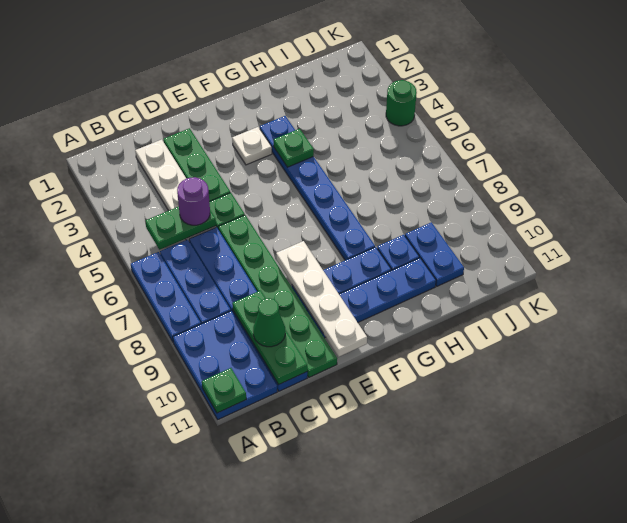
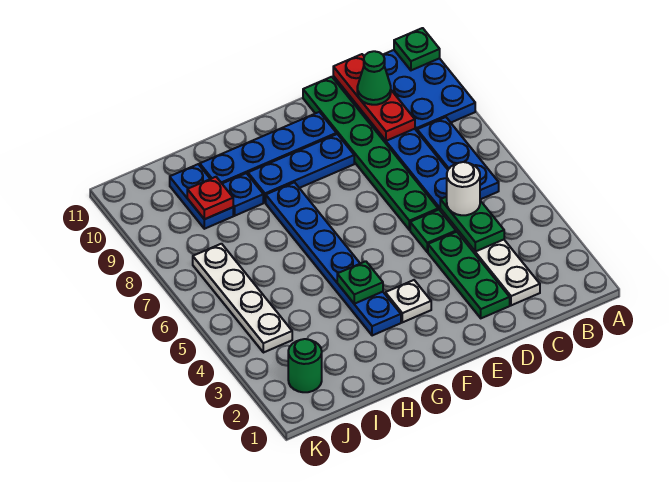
blue plate A6:A8 level 1 -> none
green plate B5:C5 level 2 -> green plate C4:C5 level 2
purple round brick C5 level 3 -> white round brick C5 level 3
green plate C9:C11 level 2 -> red plate C9:C11 level 2
white plate E8:E11 level 2 -> white plate J4:J7 level 1
none -> red plate I9 level 2
green round brick K4 level 1 -> green round brick J2 level 1

